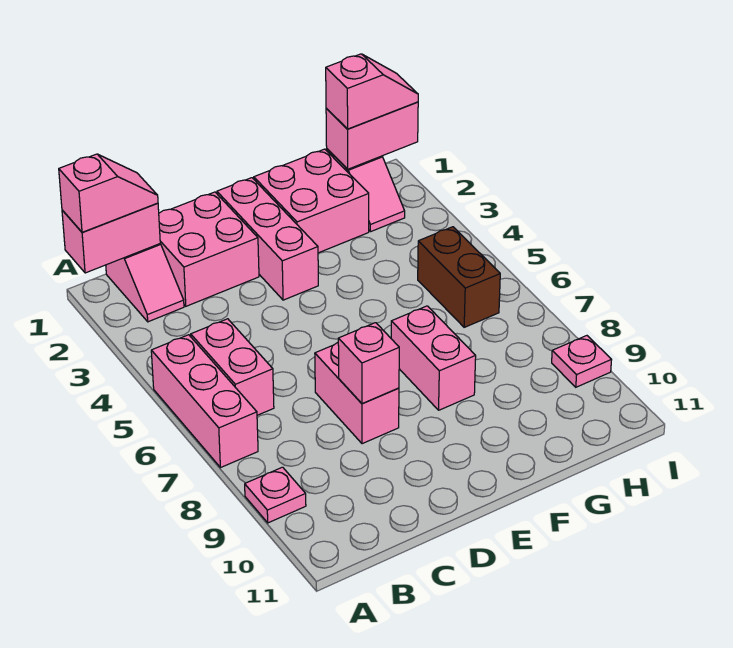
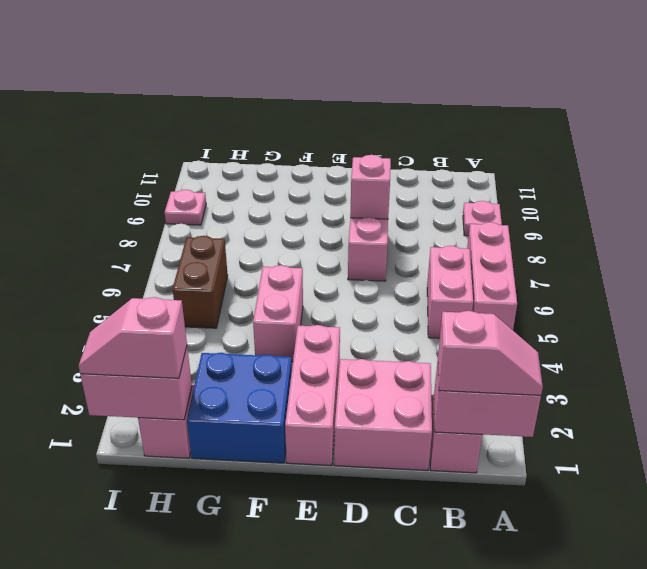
pink slope A1:B1 level 3 top A -> pink slope A1:B1 level 3 top B
pink brick F1:G2 level 1 -> blue brick F1:G2 level 1
pink brick F7:F8 level 1 -> pink brick F4:F5 level 1

